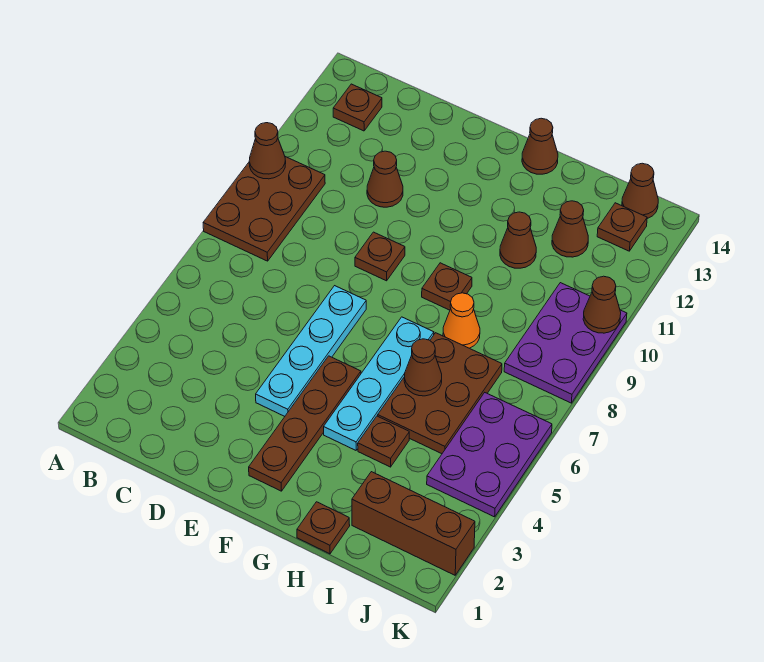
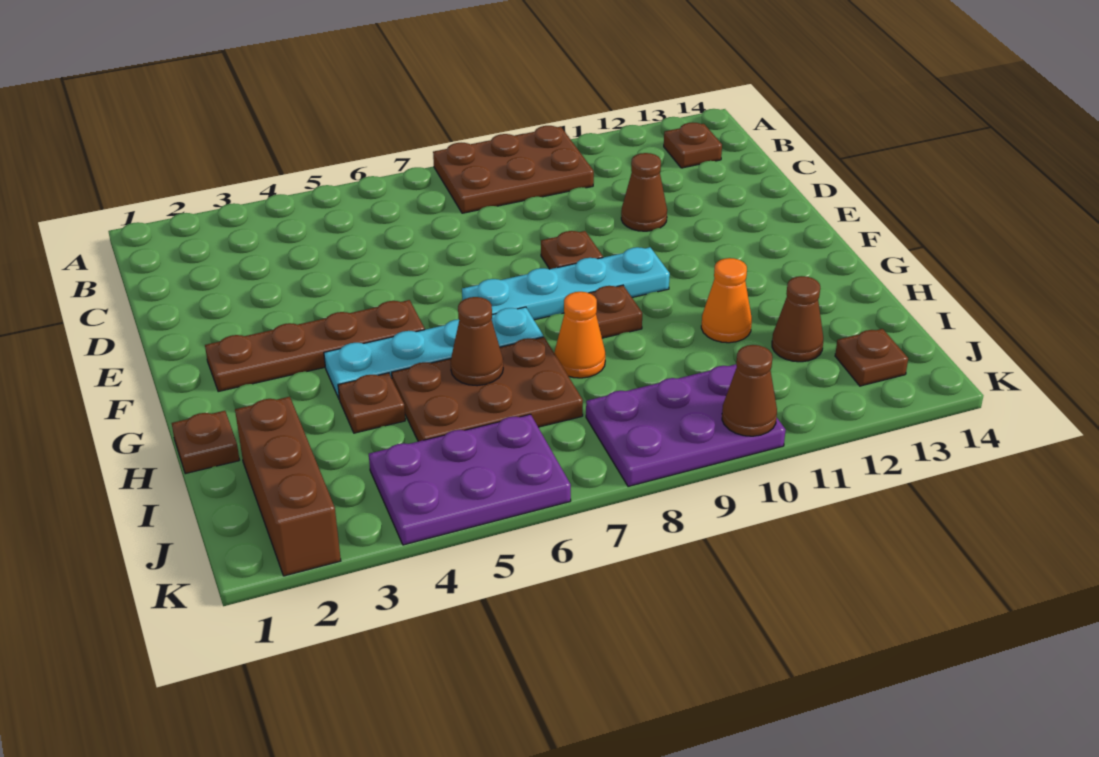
brown cone A10 level 2 -> none
cyan plate E4:E7 level 1 -> cyan plate F7:F10 level 1
brown cone G14 level 1 -> none
brown cone H11 level 1 -> orange cone H11 level 1
brown cone J14 level 1 -> none

